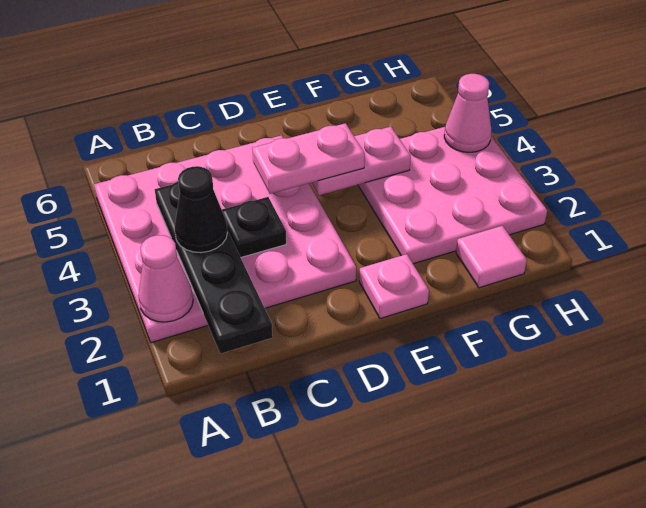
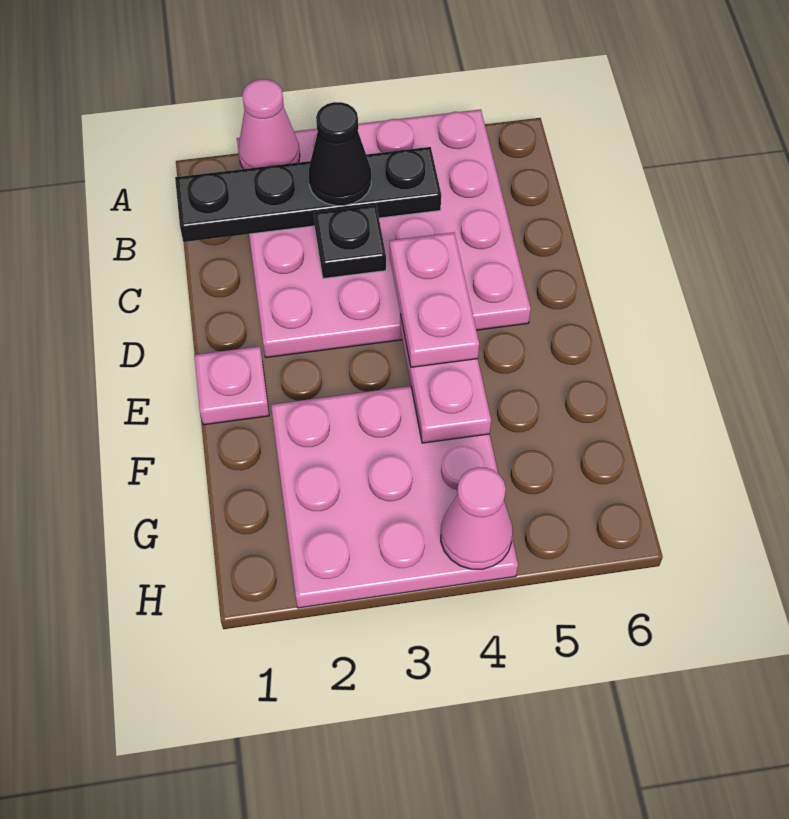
pink tile G1 level 1 -> none

